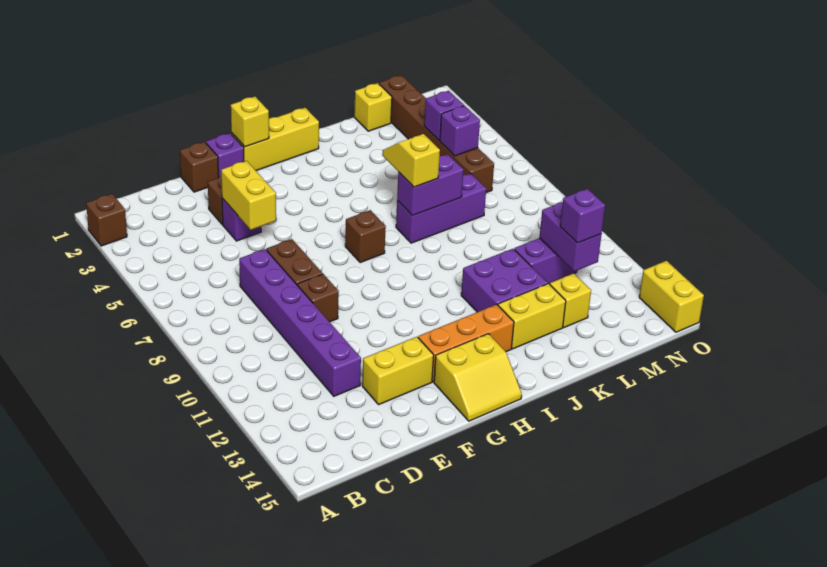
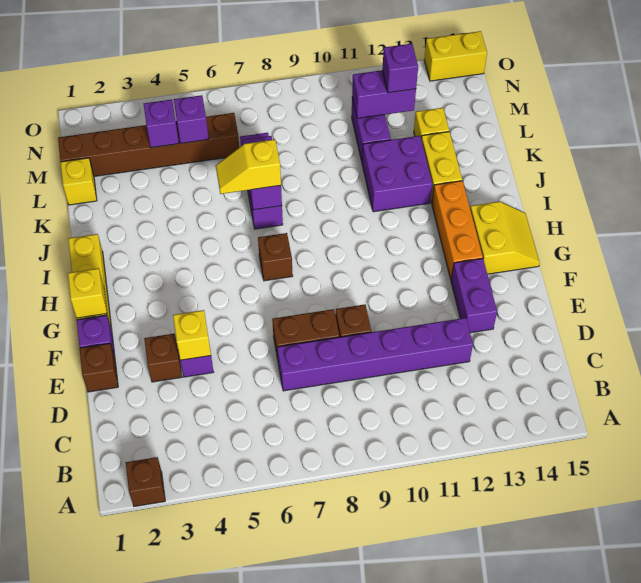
yellow brick E4:E5 level 2 -> yellow brick E4 level 2
yellow brick E13:F13 level 1 -> purple brick E13:F13 level 1

